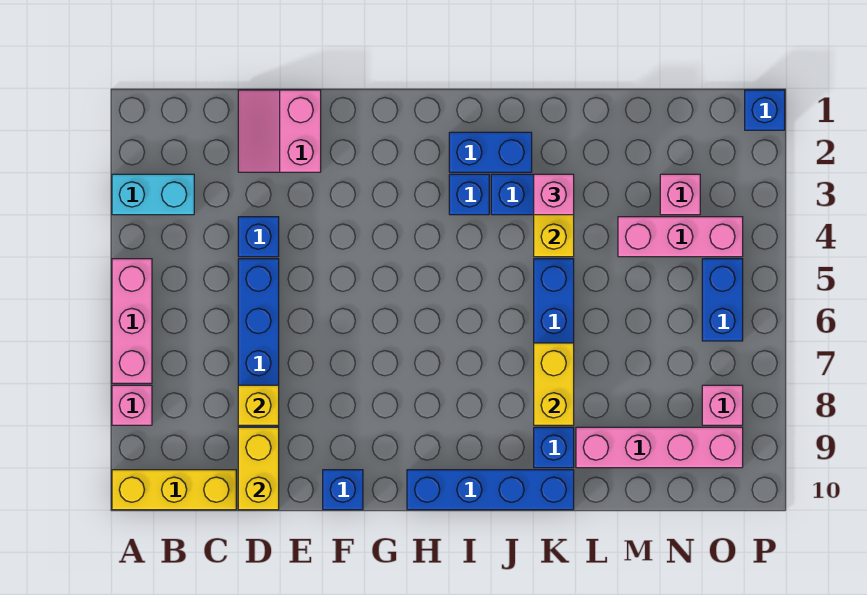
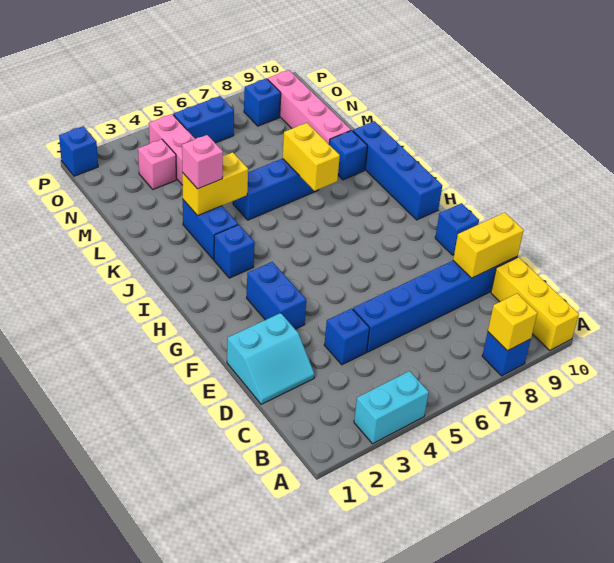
cyan brick A3:B3 level 1 -> cyan brick A3:A4 level 1
pink brick A5:A7 level 1 -> none
pink brick A8 level 1 -> blue brick A8 level 1
pink slope D1:E2 level 1 top E -> cyan slope D1:E2 level 1 top E
yellow brick D8 level 2 -> yellow brick A8 level 2
blue brick I2:J2 level 1 -> blue brick F3:G3 level 1
yellow brick K7:K8 level 2 -> yellow brick J7:K7 level 2
pink brick O8 level 1 -> blue brick O8 level 1

